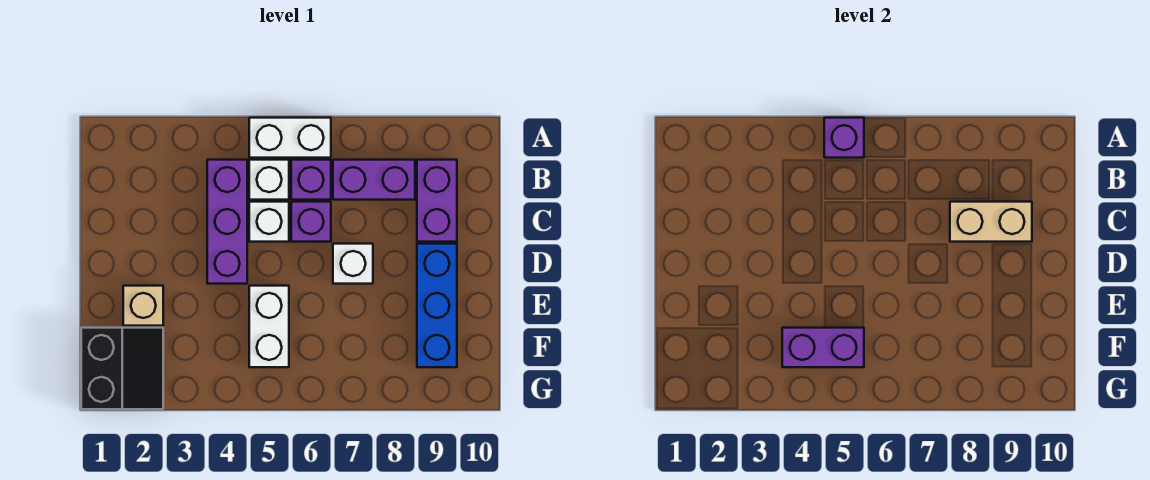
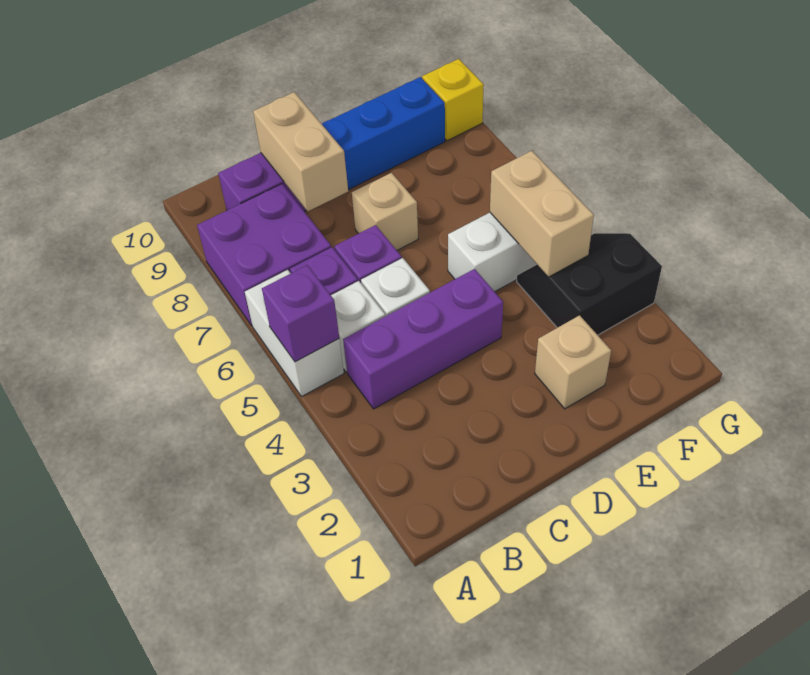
purple brick B7:B8 level 1 -> purple brick A7:B8 level 1
white brick D7 level 1 -> tan brick D7 level 1
black slope F1:G2 level 1 top 1 -> black slope F3:G4 level 1 top 3
purple brick F4:F5 level 2 -> tan brick F4:F5 level 2
none -> yellow brick G9 level 1

